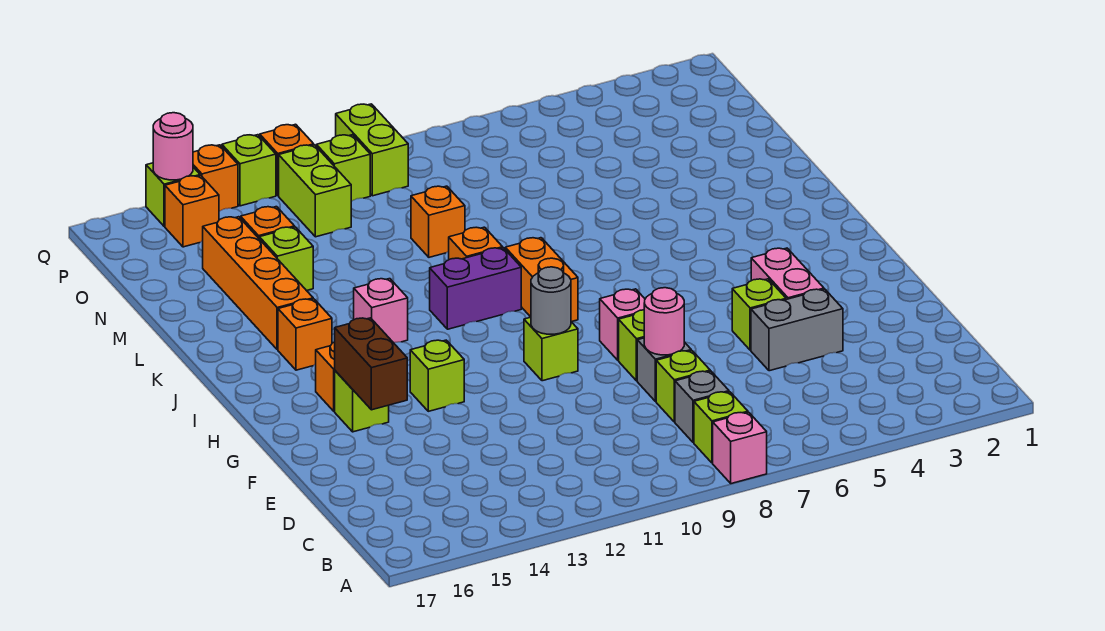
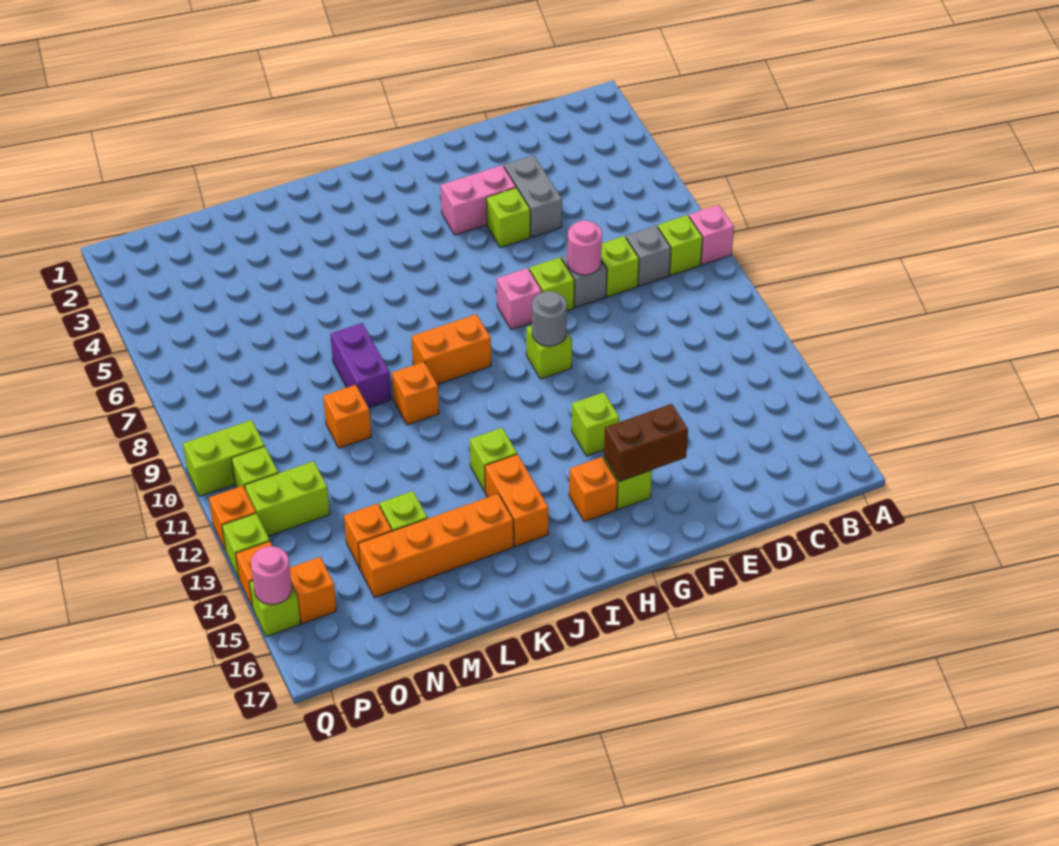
purple brick J10:J11 level 1 -> purple brick L8:L9 level 1
pink brick J13 level 1 -> lime brick J13 level 1
orange brick J15 level 1 -> orange brick J14:J15 level 1

